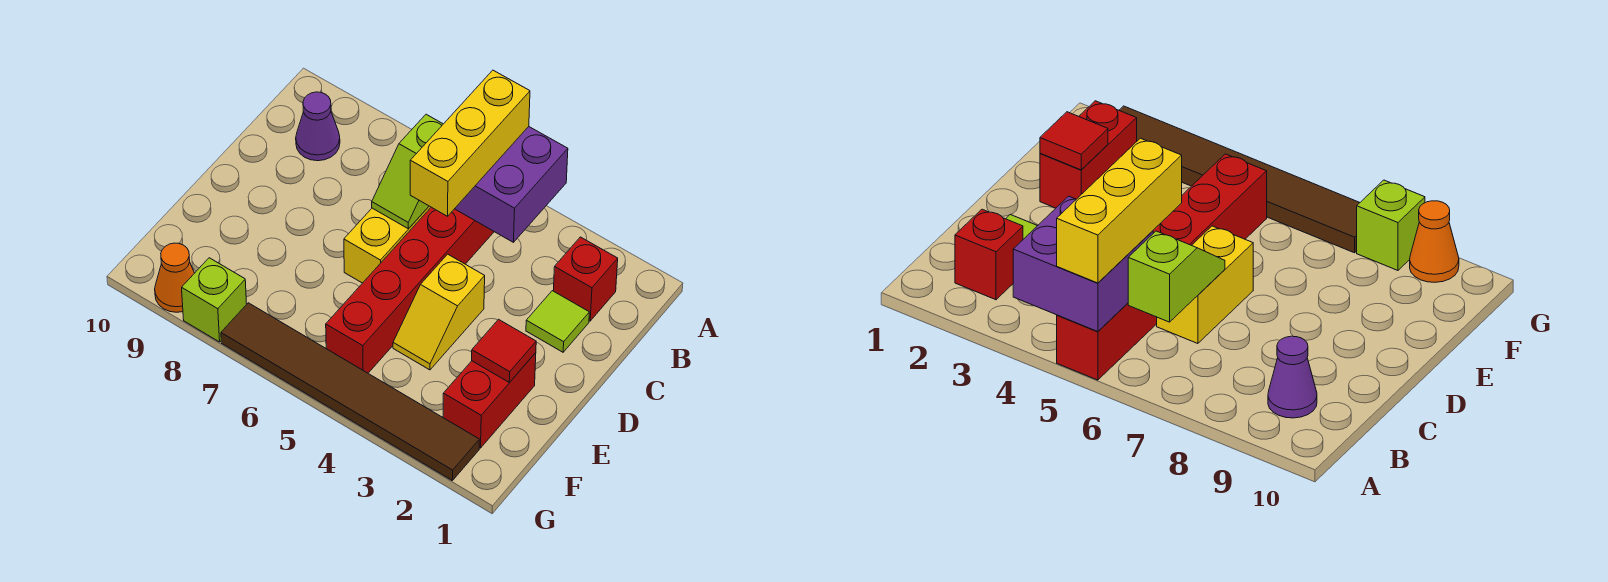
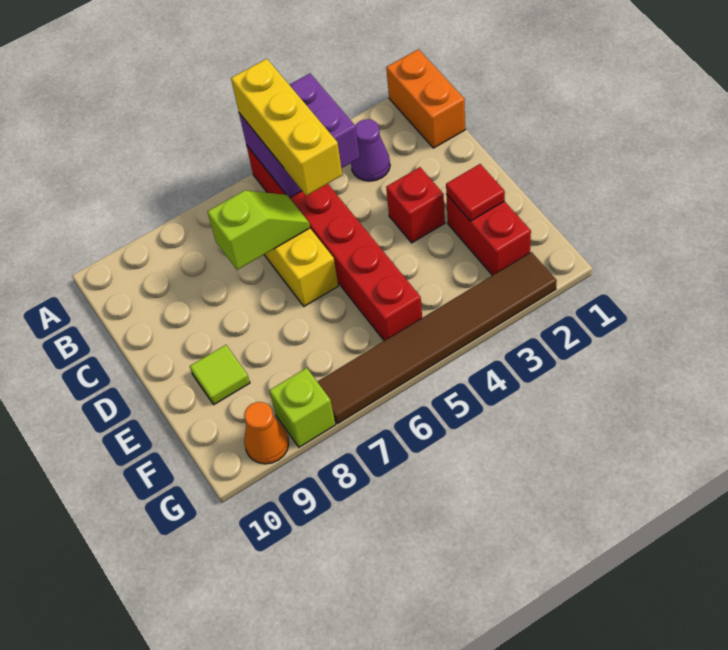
none -> orange brick A1:B1 level 1
red brick B2 level 1 -> red brick D3 level 1
lime slope B6:C6 level 2 top B -> lime slope C6:C7 level 2 top 7
purple cone B9 level 1 -> purple cone B3 level 1
lime tile C2 level 1 -> lime tile E9 level 1
yellow slope D4:E4 level 1 top D -> none

